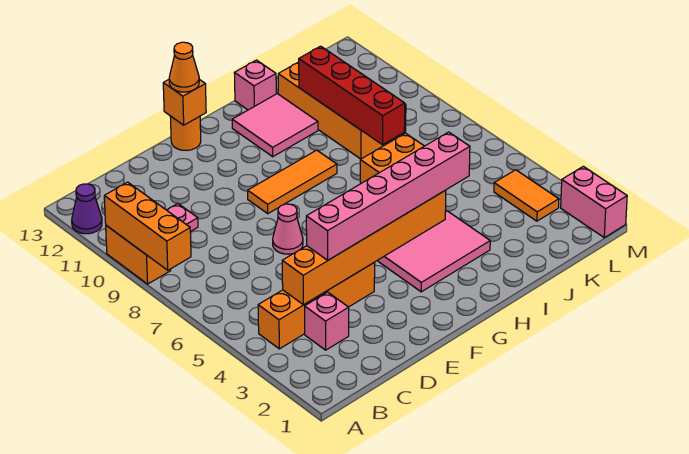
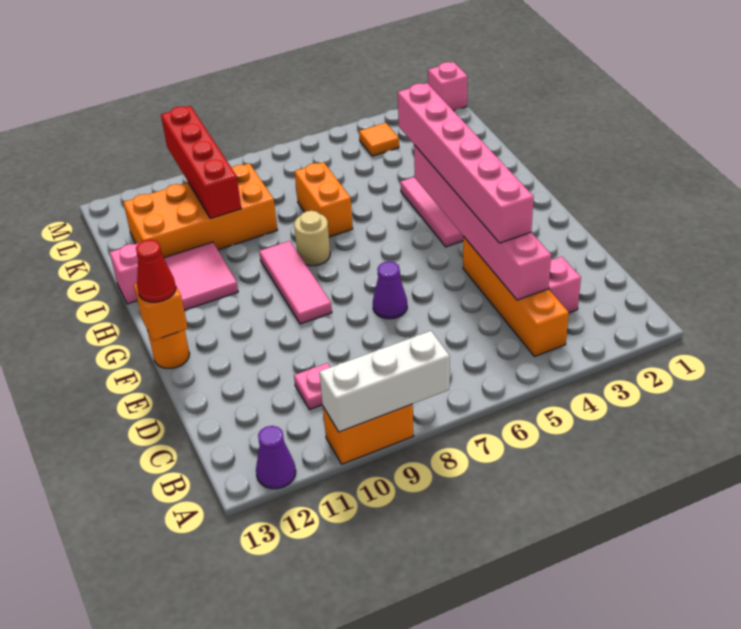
orange brick A8:A10 level 2 -> white brick A8:A10 level 2
orange brick C4:H4 level 2 -> pink brick C4:H4 level 2
pink cone E7 level 1 -> purple cone E7 level 1
orange tile F9:H9 level 1 -> pink tile F9:H9 level 1
orange cone F13 level 3 -> red cone F13 level 3
none -> tan round brick H8 level 1
red brick J8:J11 level 2 -> red brick J10:M10 level 2
orange tile L3:L4 level 1 -> orange tile L4 level 1
pink brick M1:M2 level 1 -> pink brick M1 level 1

